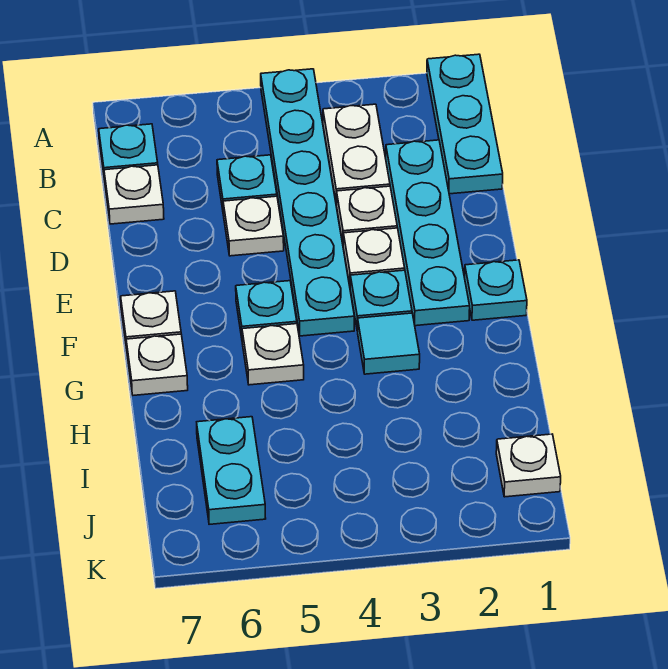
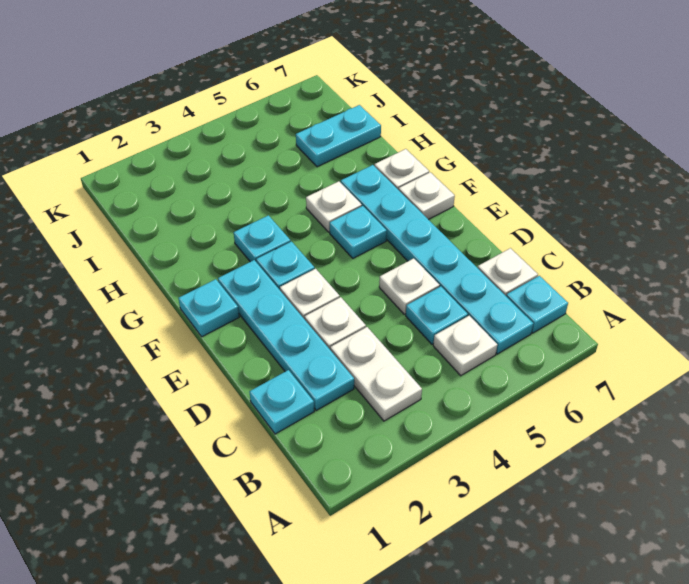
cyan plate A1:C1 level 1 -> cyan plate C1 level 1
cyan plate A4:F4 level 1 -> cyan plate B6:G6 level 1
cyan tile G3 level 1 -> cyan plate G3 level 1
cyan plate I6:J6 level 1 -> cyan plate I6:I7 level 1
white plate J1 level 1 -> white plate B5 level 1

